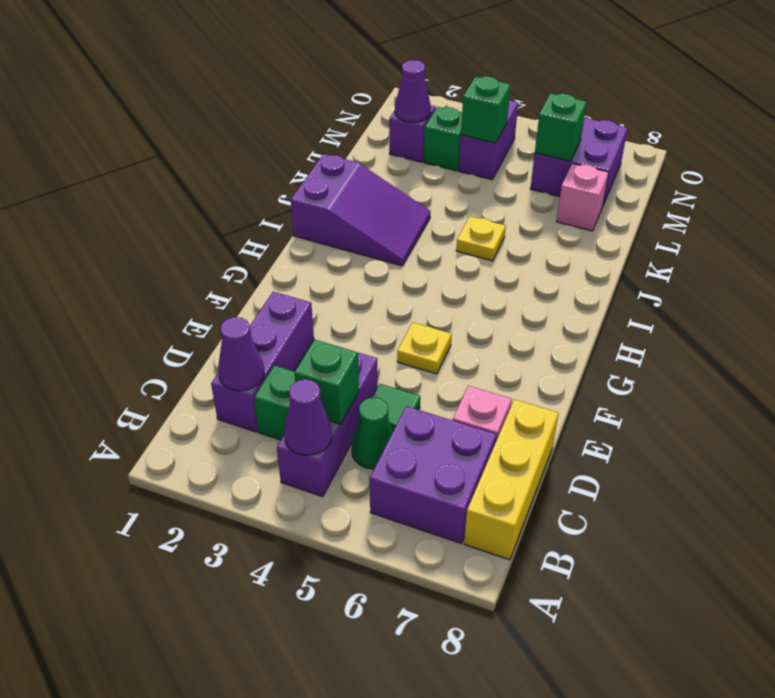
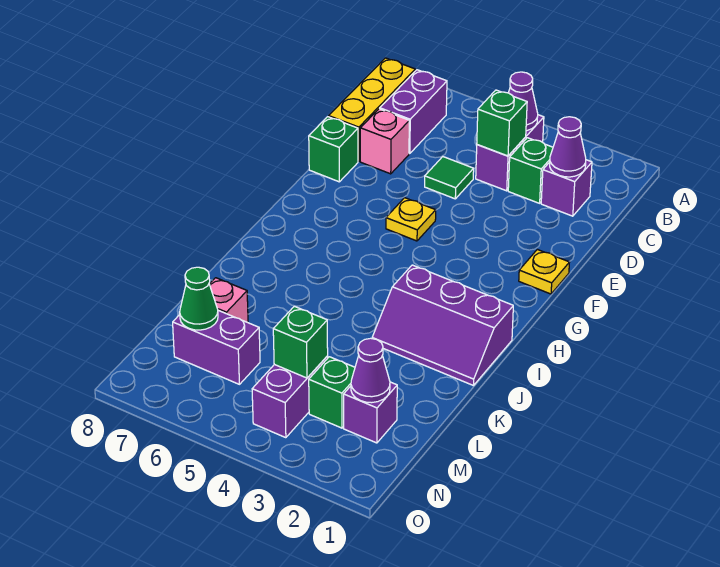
purple brick B4:D4 level 1 -> purple brick B4:C4 level 1
purple brick B6:C7 level 1 -> purple brick B7:C7 level 1
purple brick C2:E2 level 1 -> purple brick C2 level 1
green cone C5 level 1 -> green cone M7 level 2
purple slope I1:J3 level 1 top 1 -> purple slope I1:J3 level 1 top I
yellow plate J5 level 1 -> yellow plate F1 level 1
purple brick M6:N7 level 1 -> purple brick M6:M7 level 1
green brick M6 level 2 -> green brick E8 level 1

